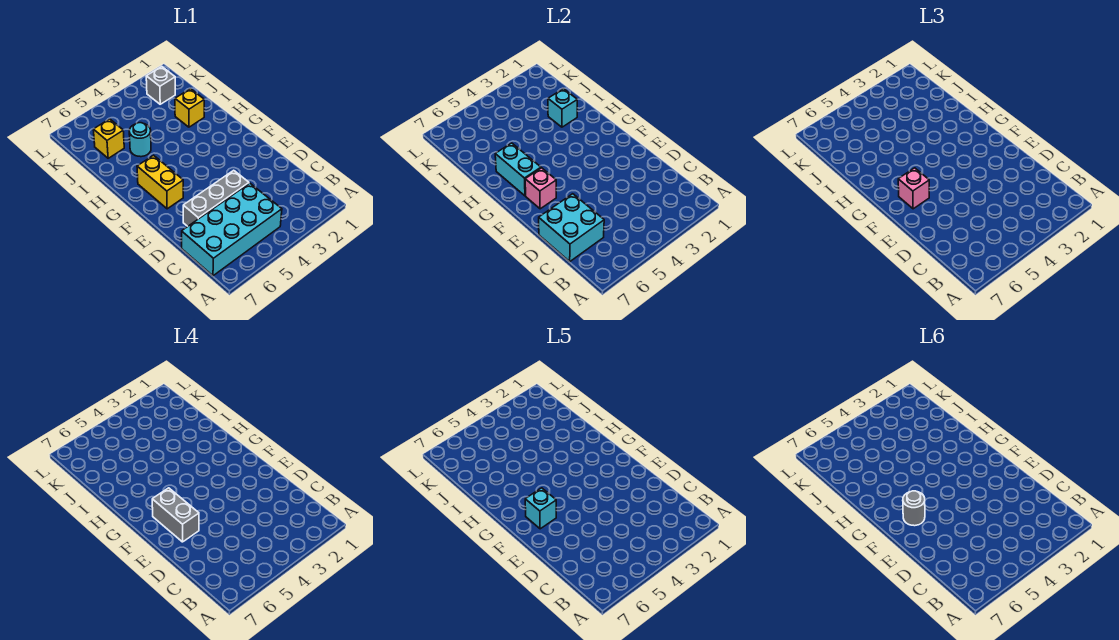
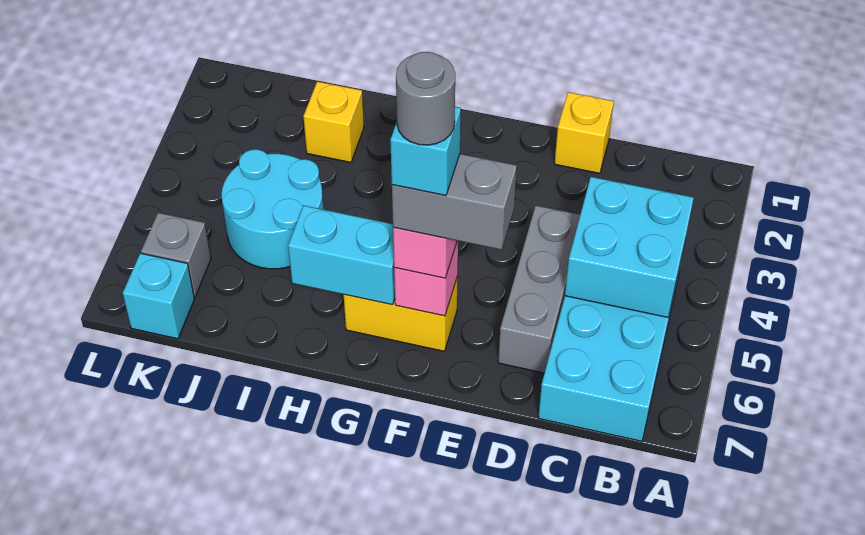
cyan brick C6:D7 level 2 -> cyan brick B4:C5 level 2
cyan brick I2 level 2 -> cyan brick K7 level 1
cyan round brick I5 level 1 -> cyan round brick I4:J5 level 1
yellow brick J6 level 1 -> yellow brick D1 level 1
grey brick K2 level 1 -> grey brick K6 level 1

